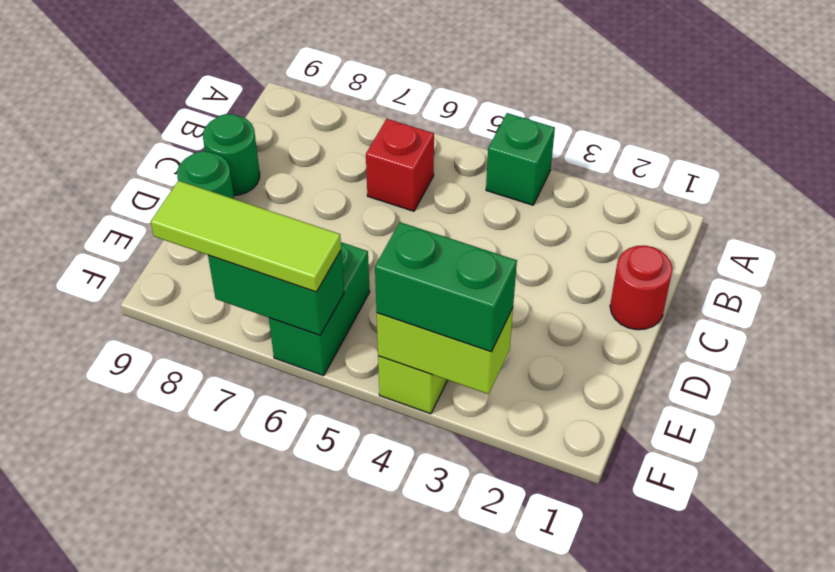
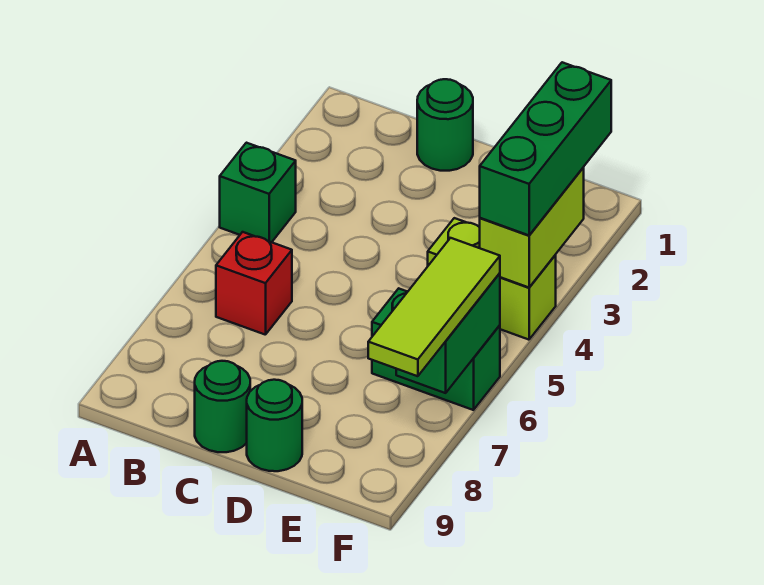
red round brick C1 level 1 -> green round brick C1 level 1
green brick F3:F4 level 3 -> green brick F2:F4 level 3

